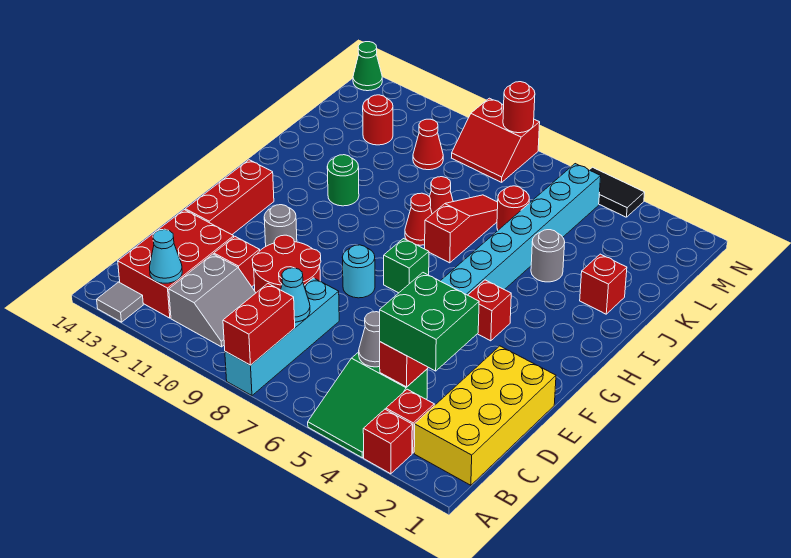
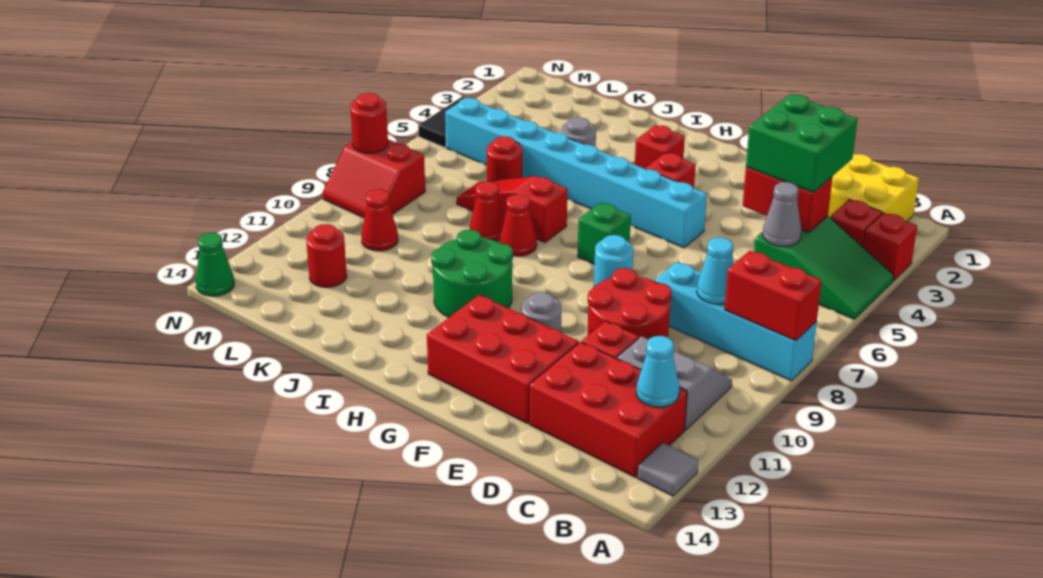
red brick E13:G13 level 1 -> red brick E12:G13 level 1
green round brick I11 level 1 -> green round brick H10:I11 level 1
red brick J2 level 1 -> red brick H3 level 1
red slope M8:N9 level 1 top N -> red slope M8:N9 level 1 top 8

